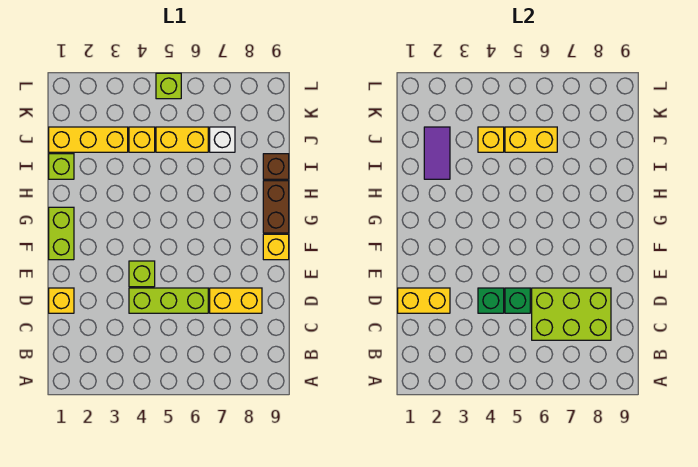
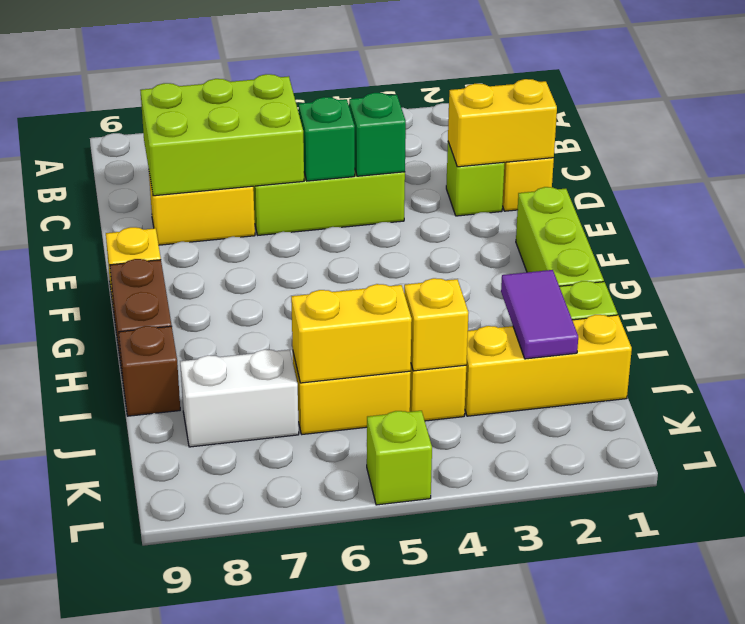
lime brick E4 level 1 -> lime brick D2 level 1
lime brick F1:G1 level 1 -> lime brick F1:H1 level 1
white brick J7 level 1 -> white brick J7:J8 level 1

